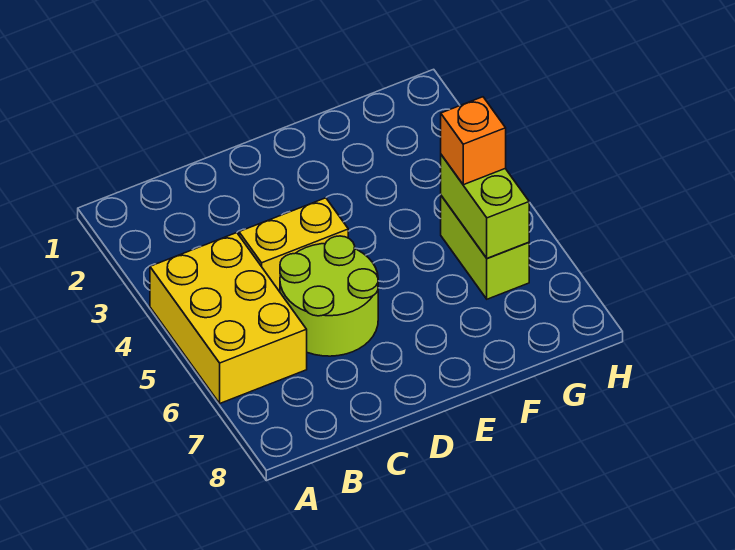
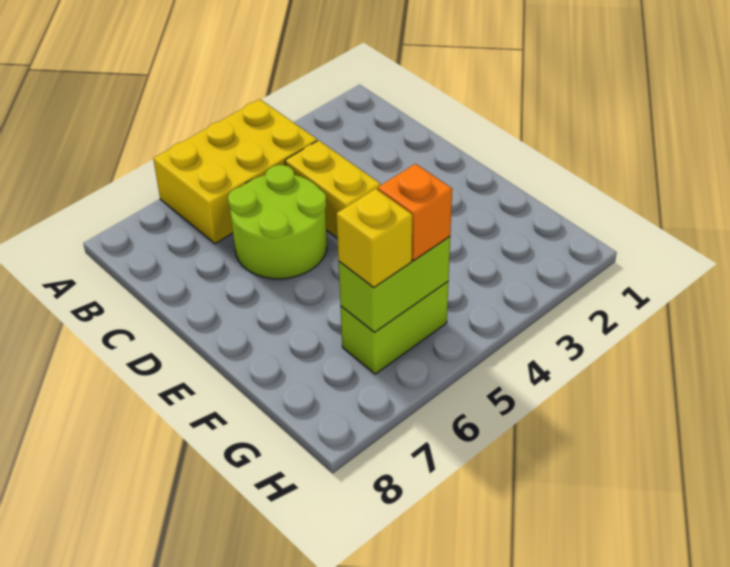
none -> yellow brick G6 level 3

